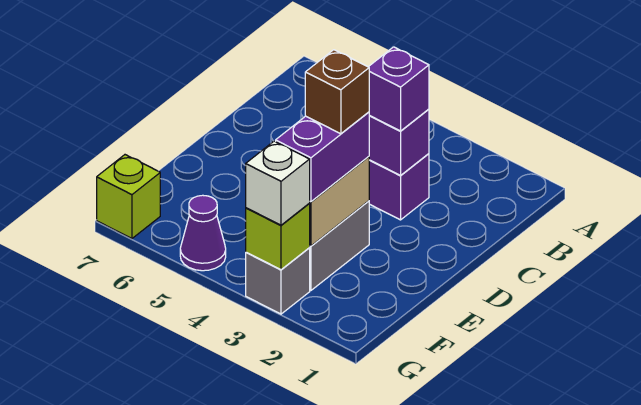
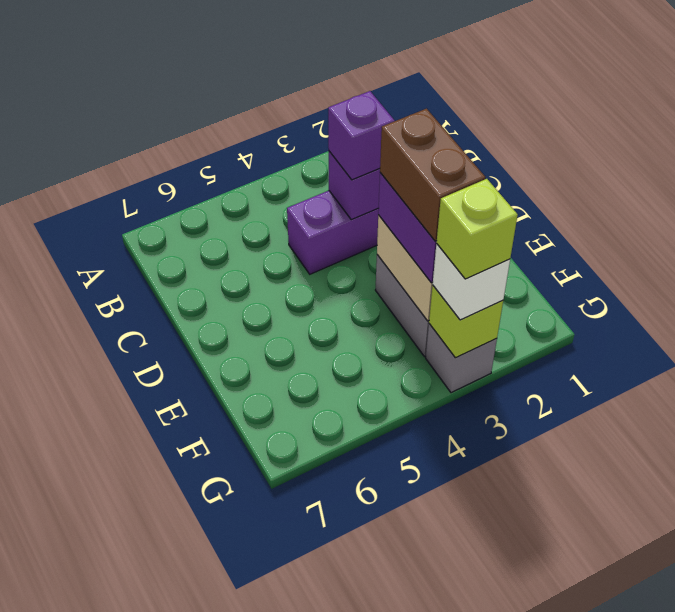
brown brick E3 level 4 -> brown brick E3:F3 level 4
purple cone G5 level 1 -> none
lime brick G7 level 1 -> lime brick G3 level 4

